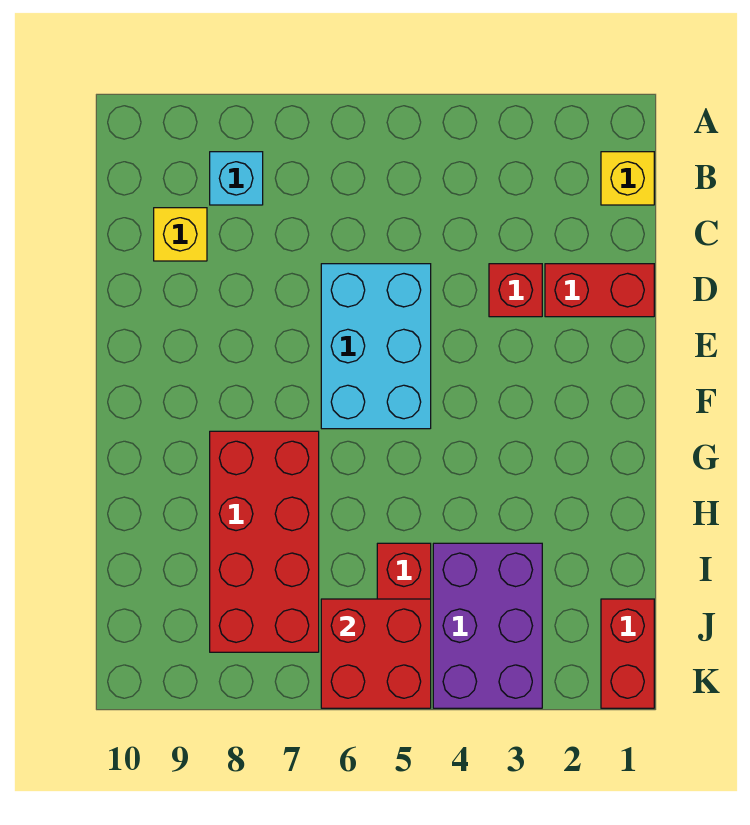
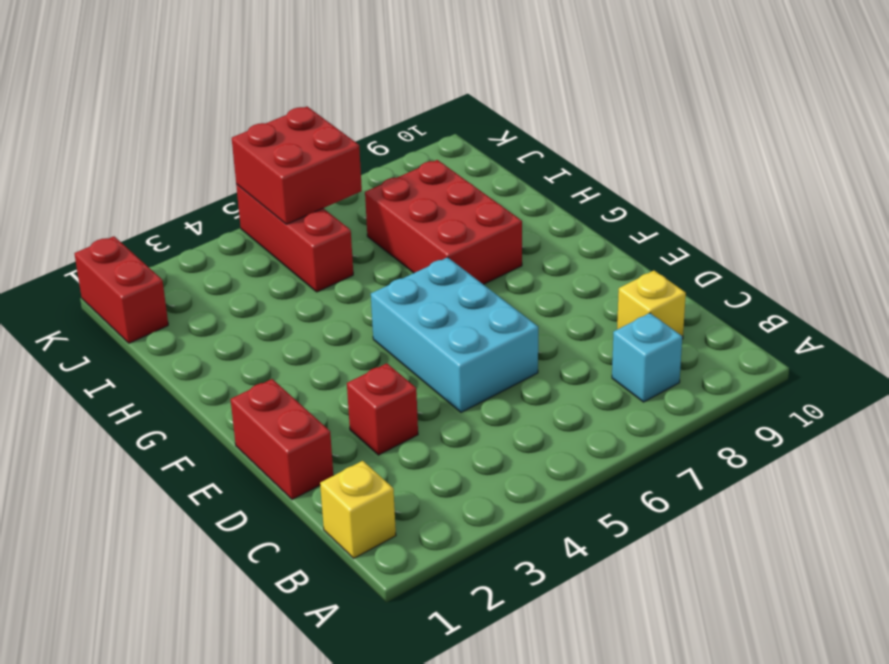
red brick D1:D2 level 1 -> red brick D1:E1 level 1
red brick G7:J8 level 1 -> red brick G7:I8 level 1
purple brick I3:K4 level 1 -> none

